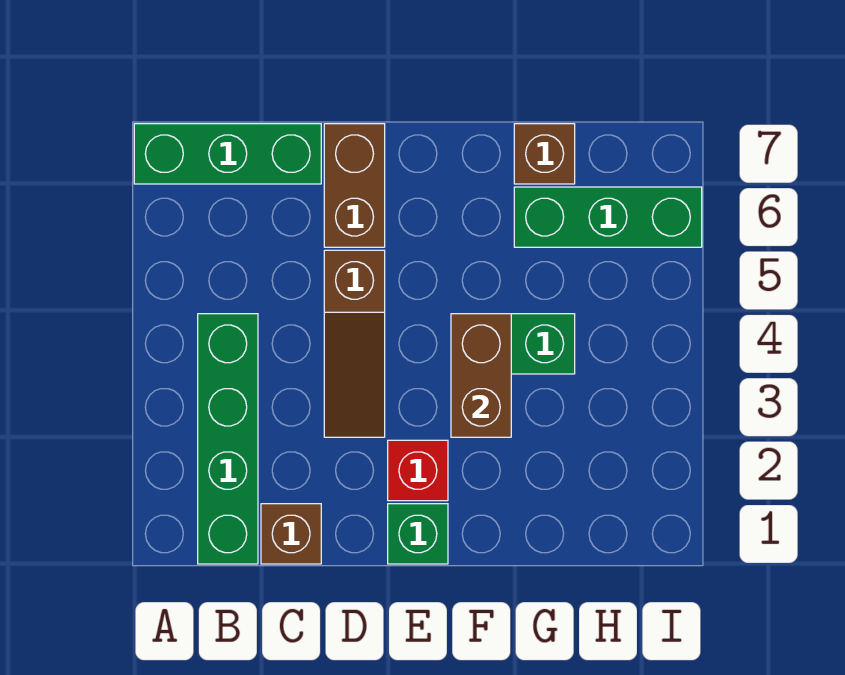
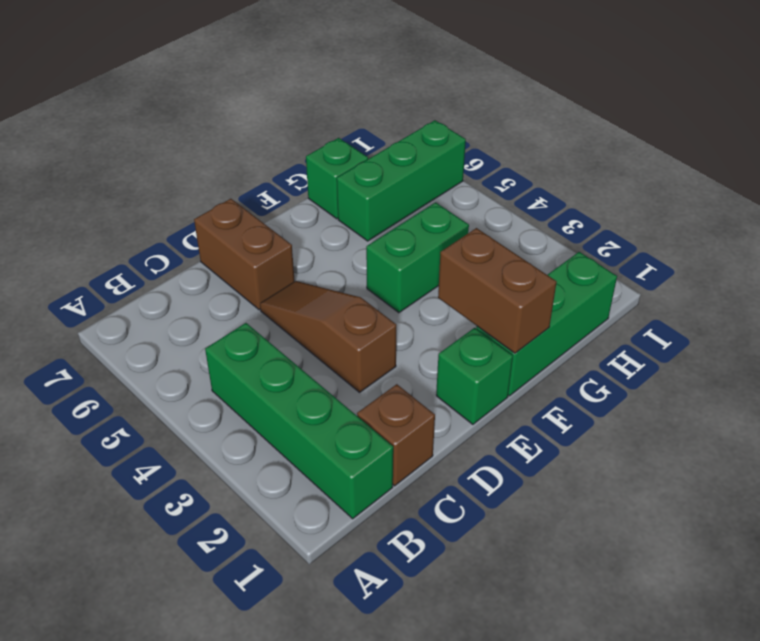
green brick A7:C7 level 1 -> green brick F1:H1 level 1
brown slope D3:D5 level 1 top 5 -> brown slope D3:D5 level 1 top 3
red brick E2 level 1 -> none
brown brick F3:F4 level 2 -> brown brick F1:F2 level 2
brown brick G7 level 1 -> green brick G7 level 1

